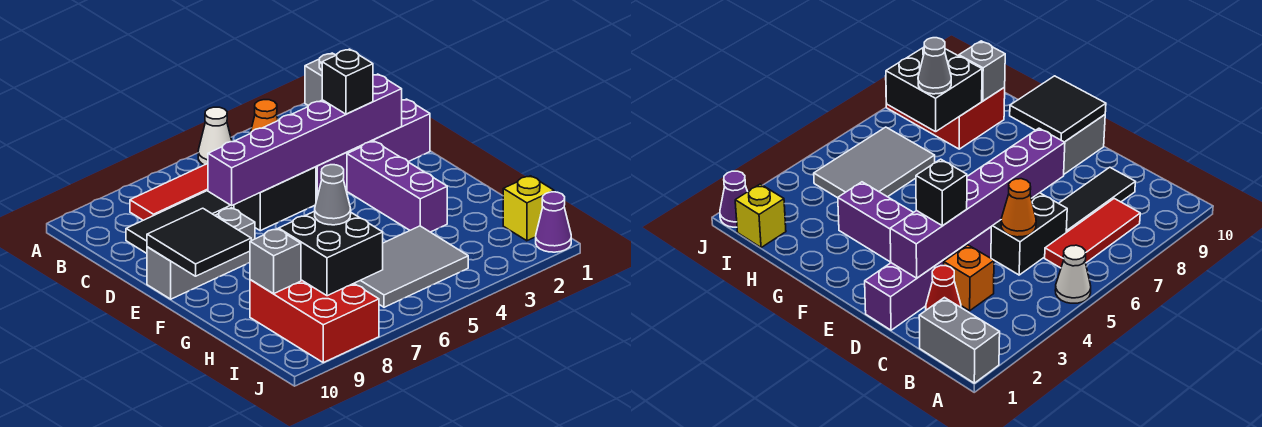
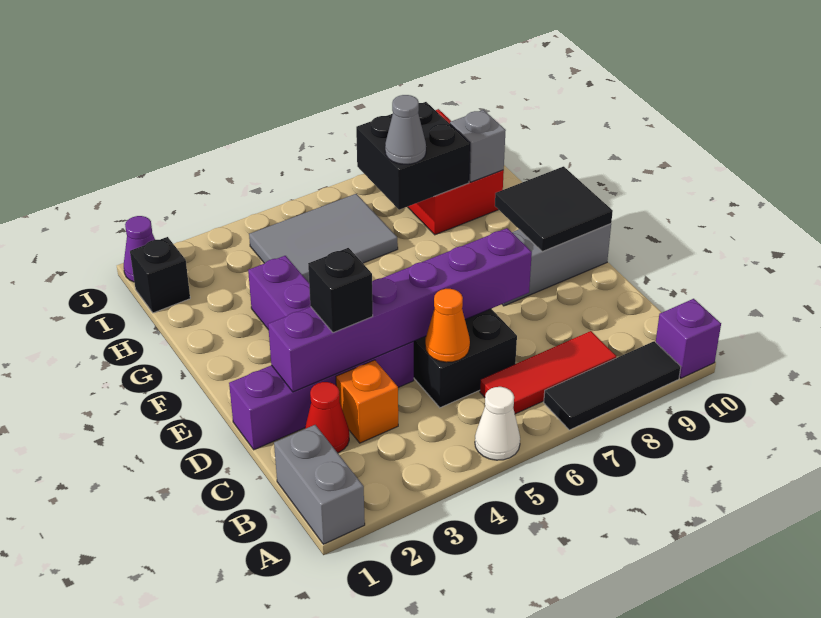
none -> purple brick A10 level 1
black tile C7:C9 level 1 -> black tile A7:A9 level 1
yellow brick I1 level 1 -> black brick I1 level 1

